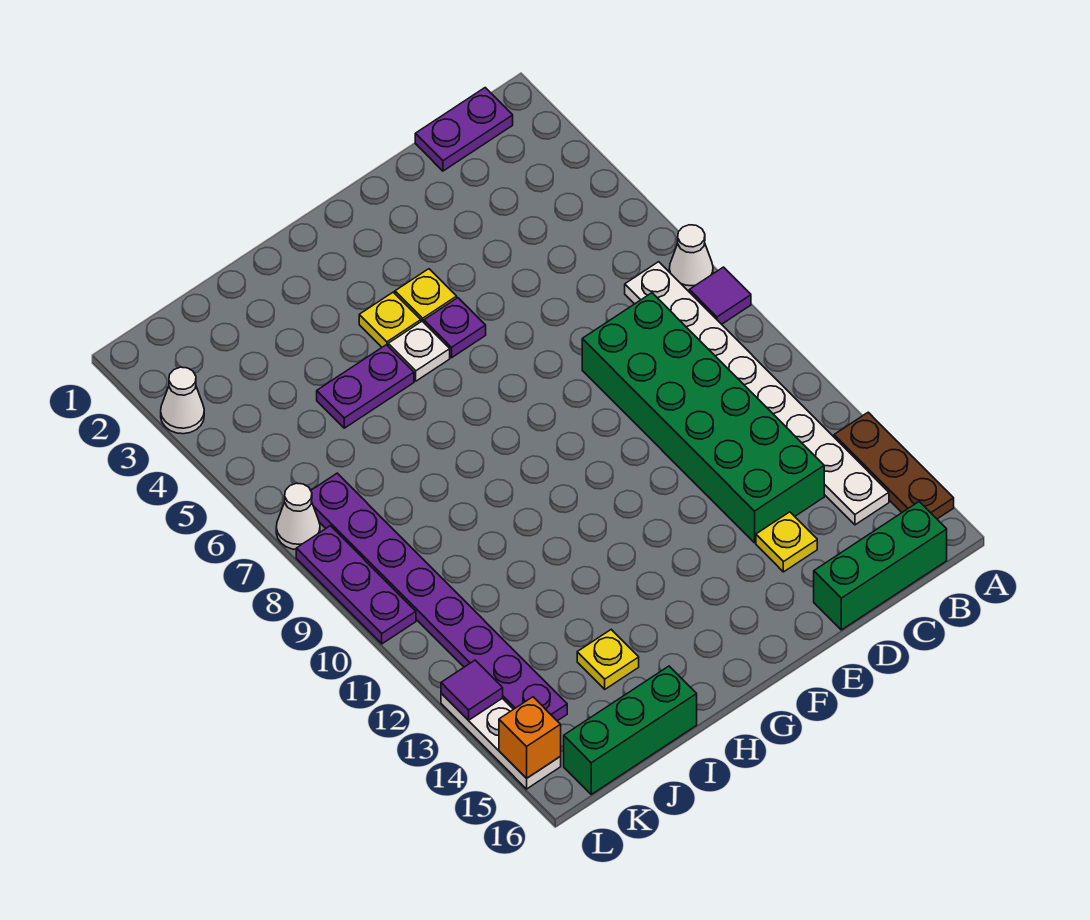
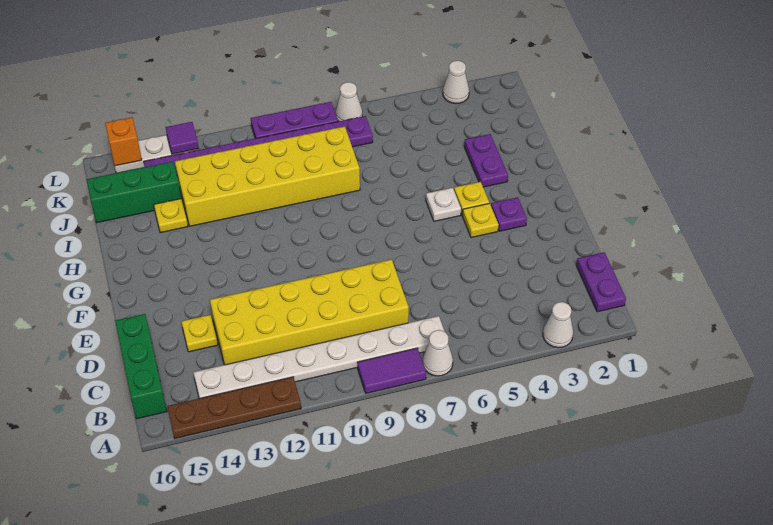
none -> white cone A3 level 1
purple tile A8 level 1 -> purple tile A8:A9 level 1
brown plate A13:A15 level 1 -> brown plate A12:A15 level 1
green brick C8:D13 level 1 -> yellow brick C8:D13 level 1
purple plate F5 level 1 -> purple plate F3 level 1
purple plate H5:I5 level 1 -> purple plate H3:I3 level 1
none -> yellow brick I8:J13 level 1
green brick I16:K16 level 1 -> green brick J14:J16 level 1

